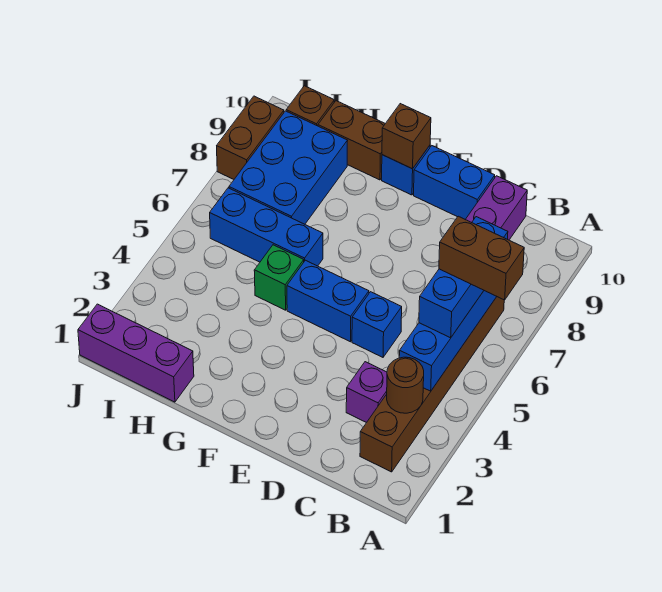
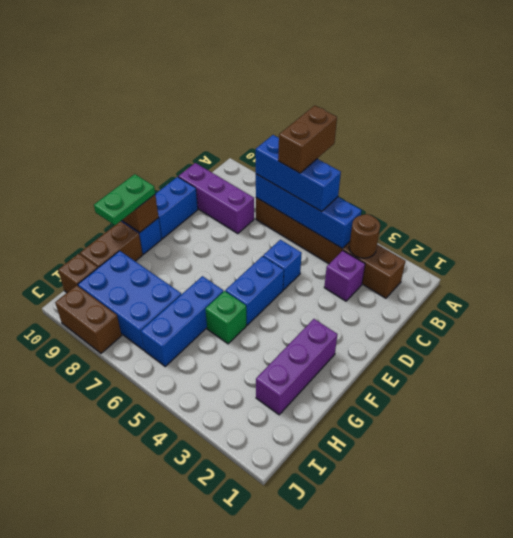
none -> green plate F10:G10 level 3
purple brick H1:J1 level 1 -> purple brick F2:H2 level 1

